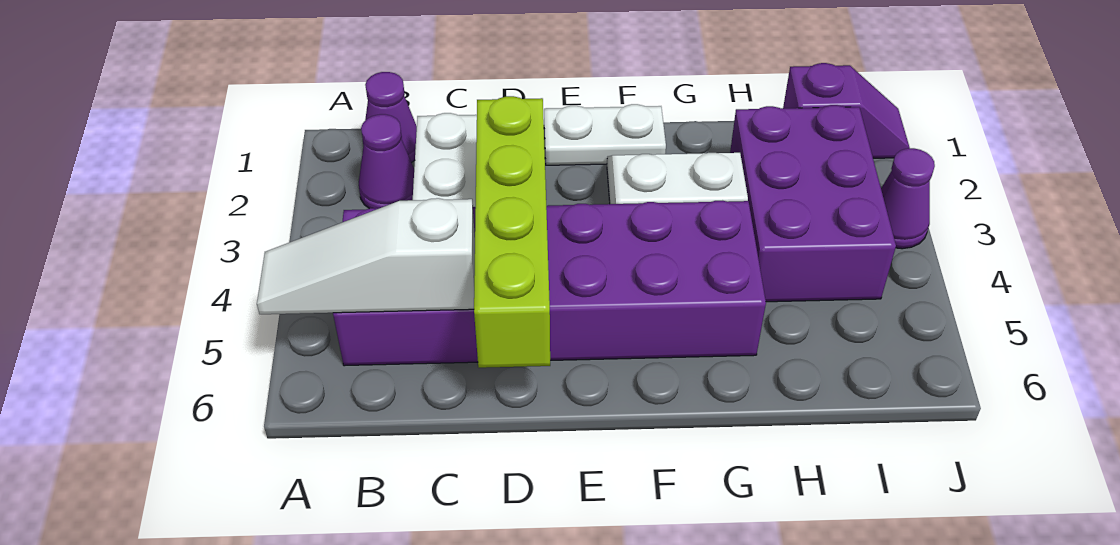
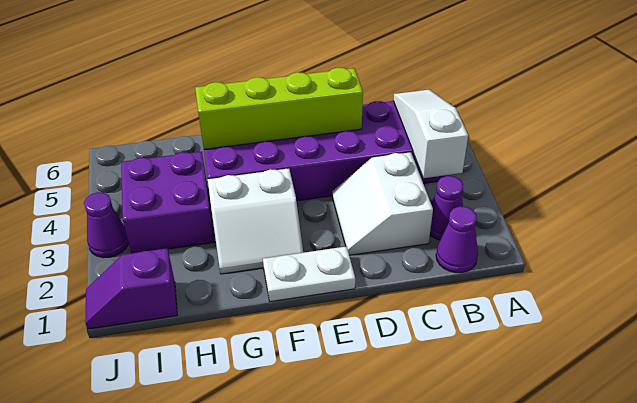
white slope A5:C5 level 2 top C -> white slope B3:B5 level 2 top 3
lime brick D3:D6 level 2 -> lime brick D5:G5 level 2
purple brick H2:I4 level 1 -> purple brick H3:I4 level 1

